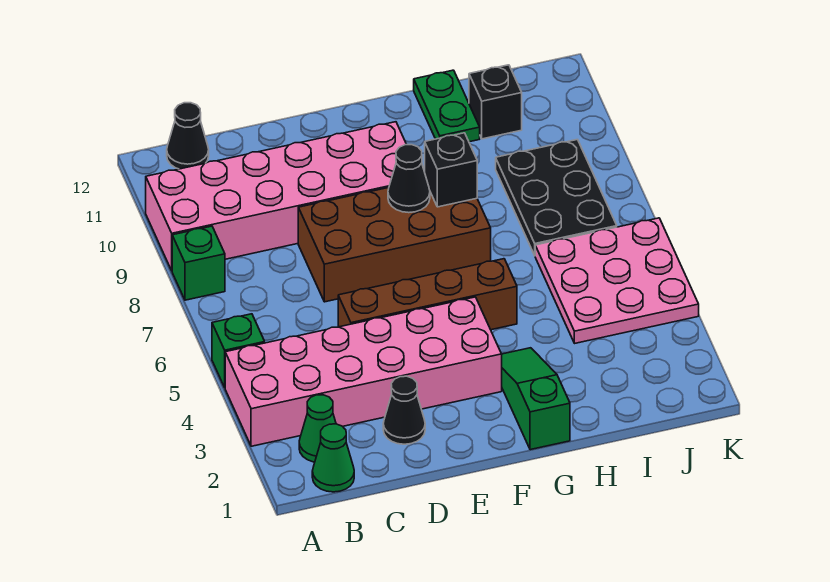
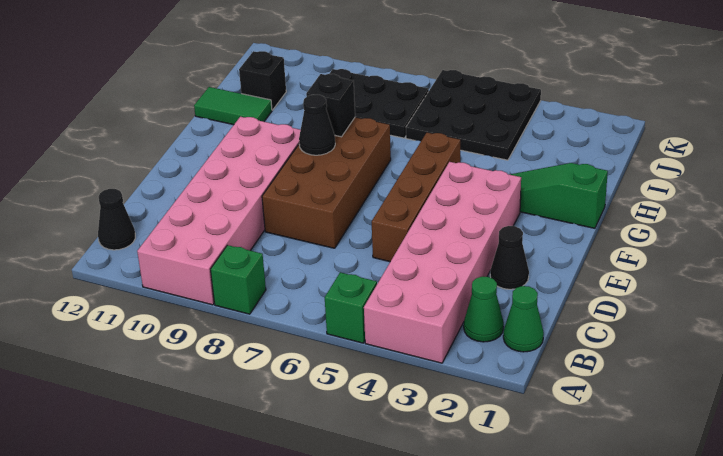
green plate H11:H12 level 1 -> green tile H11:H12 level 1
pink plate I4:K6 level 1 -> black plate I4:K6 level 1

